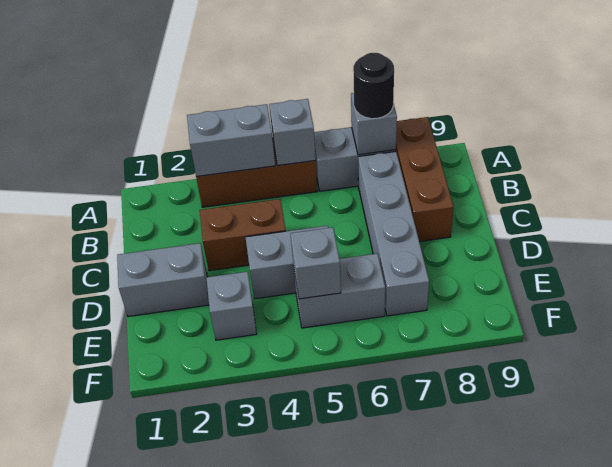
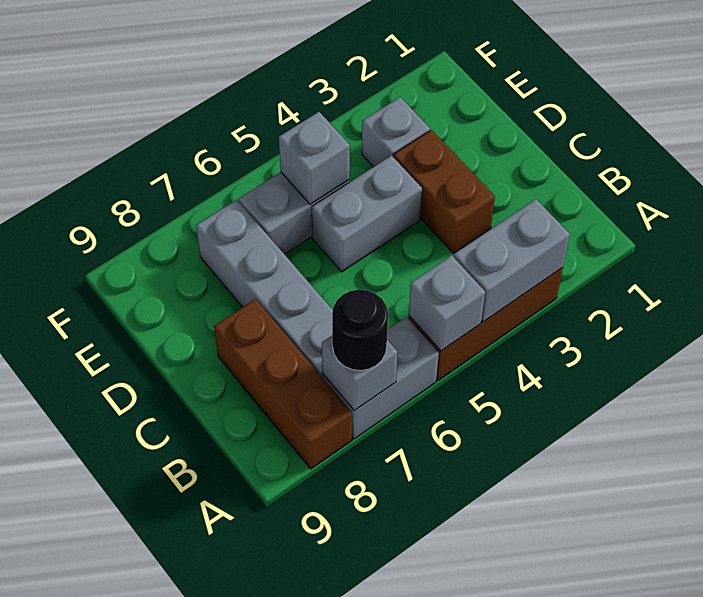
brown brick C3:C4 level 1 -> brown brick C3:D3 level 1
grey brick D1:D2 level 1 -> none

